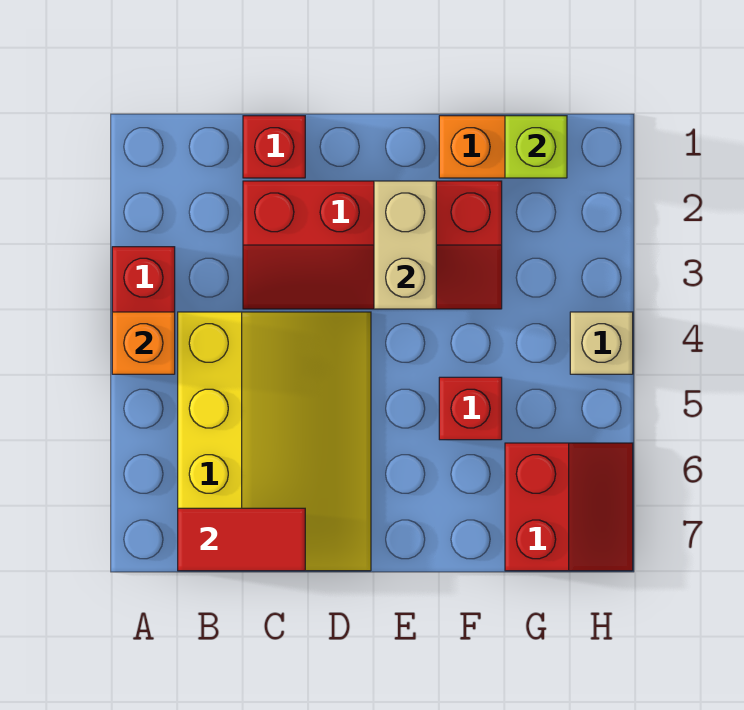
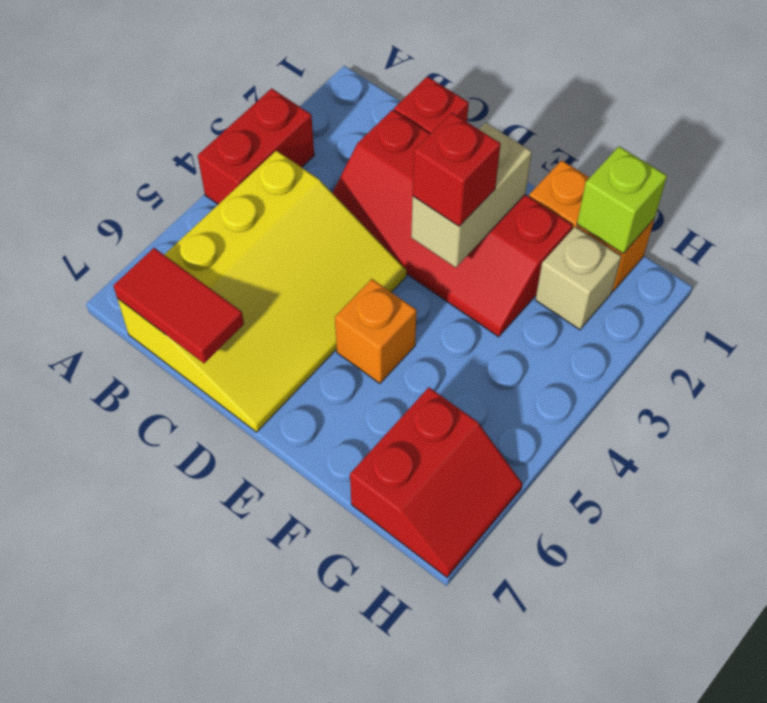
orange brick A4 level 2 -> orange brick E5 level 1
red brick F5 level 1 -> red brick E3 level 3
tan brick H4 level 1 -> tan brick G2 level 1

